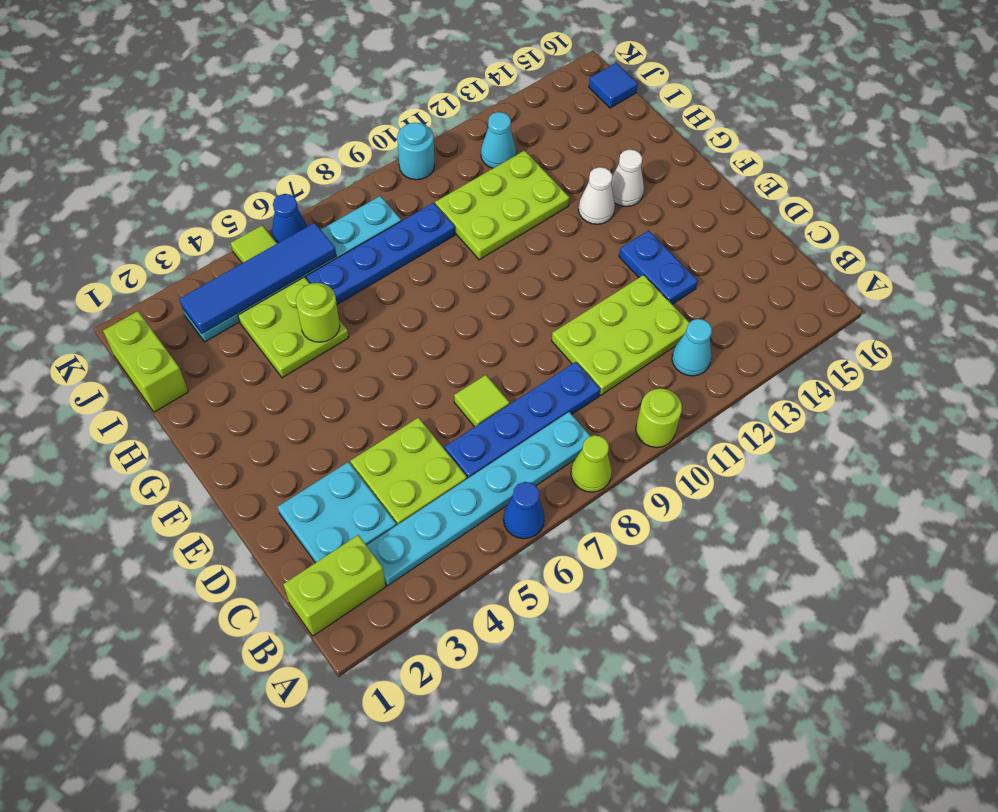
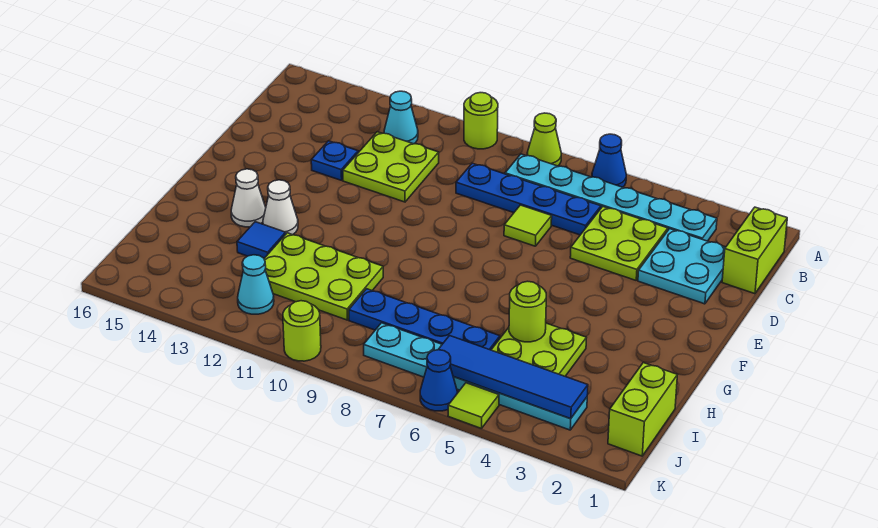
lime brick B1:B2 level 1 -> lime brick B1:C1 level 1
lime plate C10:D12 level 1 -> lime plate C11:D12 level 1
blue plate D13:E13 level 1 -> blue plate D13 level 1
blue tile J16 level 1 -> blue tile H13 level 1
cyan round brick K10 level 1 -> lime round brick K10 level 1

